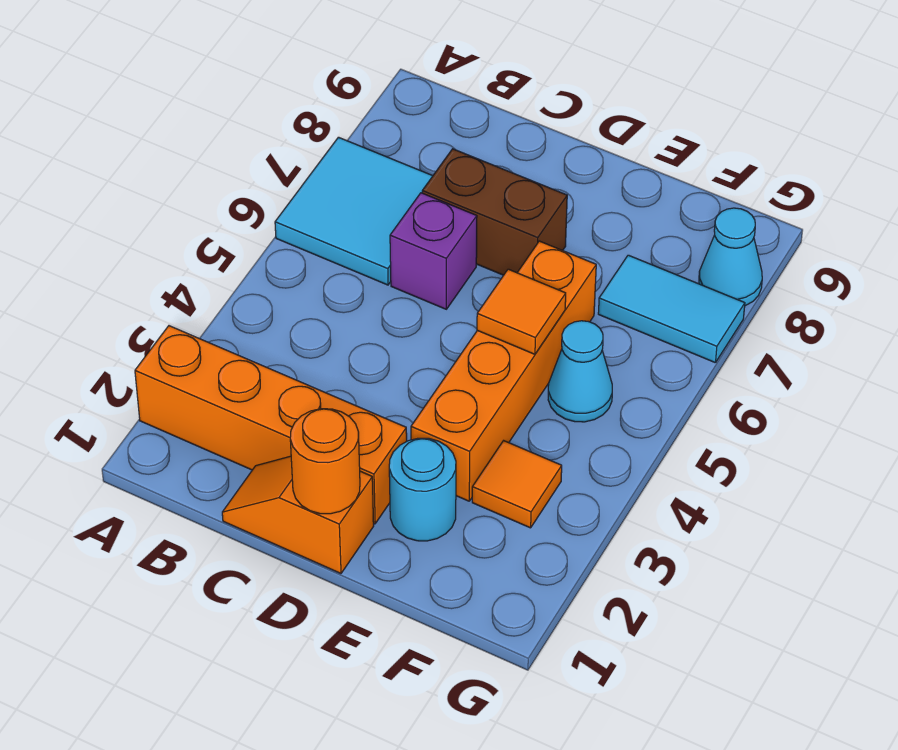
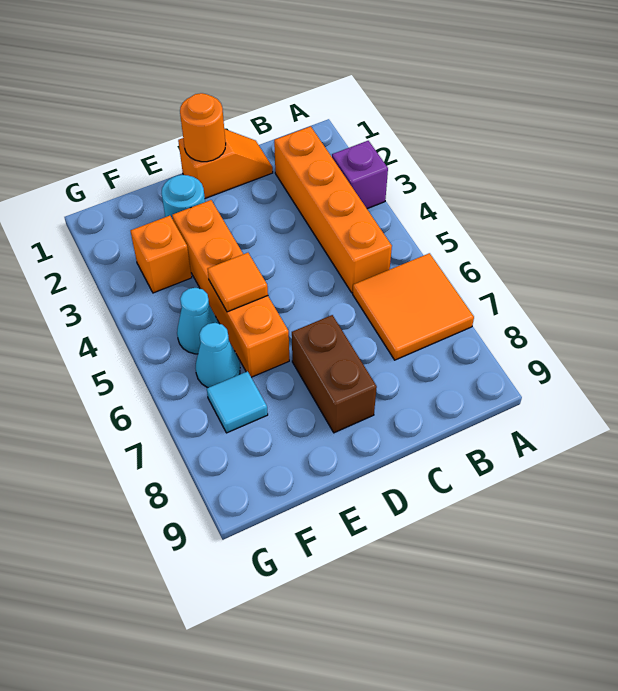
orange brick A2:D2 level 1 -> orange brick B2:B5 level 1
cyan tile A6:B7 level 1 -> orange tile A6:B7 level 1
purple brick C6 level 1 -> purple brick A3 level 1
brown brick C7:D7 level 1 -> brown brick D7:D8 level 1
orange tile F3 level 1 -> orange brick F3 level 1
cyan tile F7:G7 level 1 -> cyan tile F7 level 1
cyan cone G8 level 1 -> cyan cone F6 level 1

